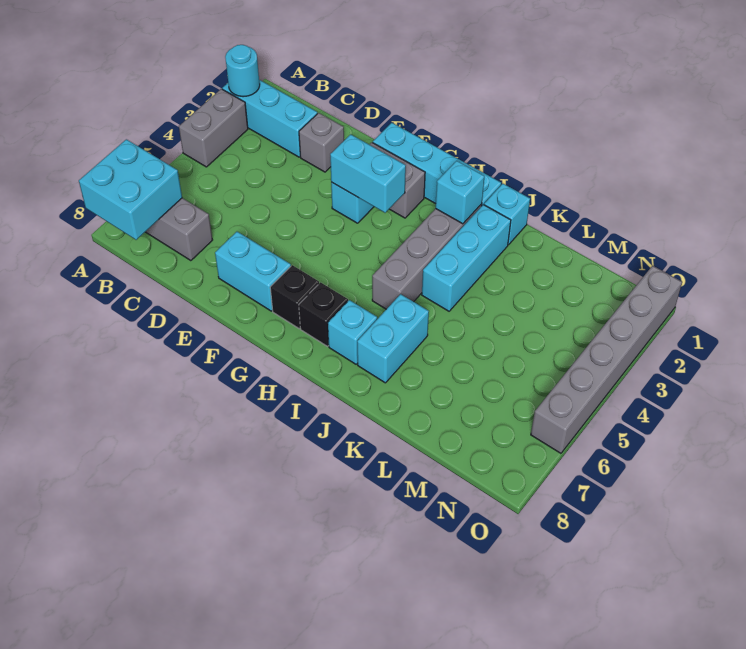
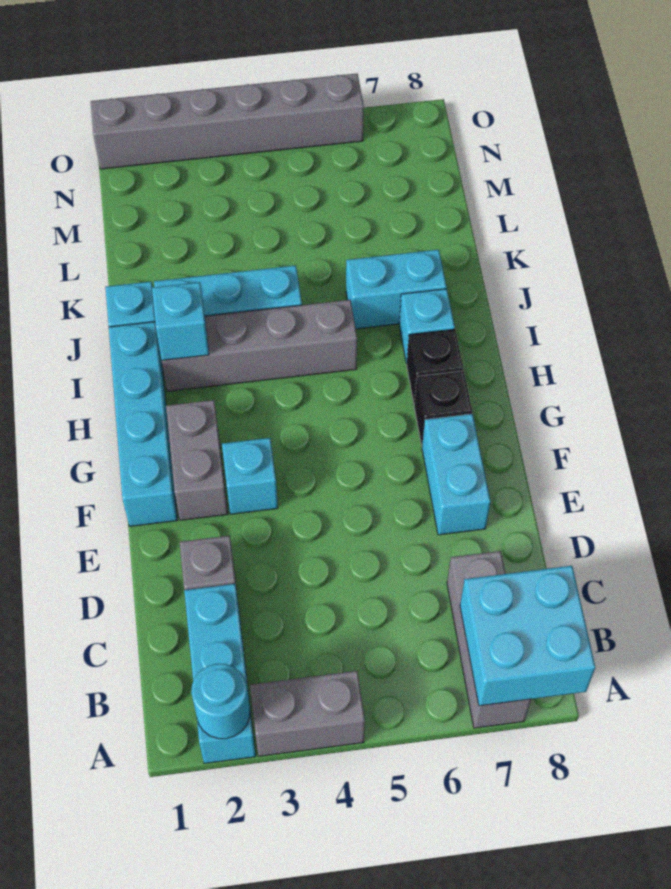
cyan brick F3:G3 level 2 -> none

